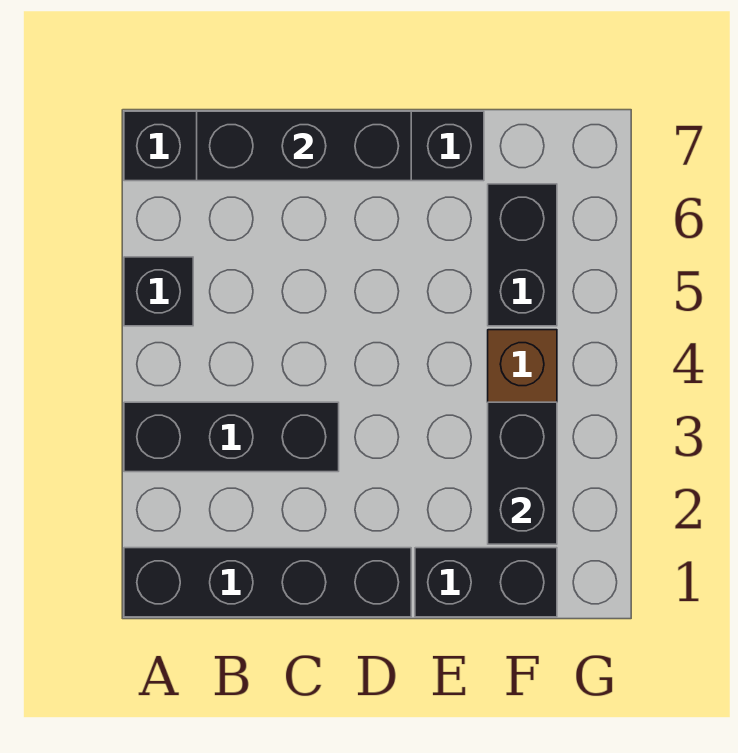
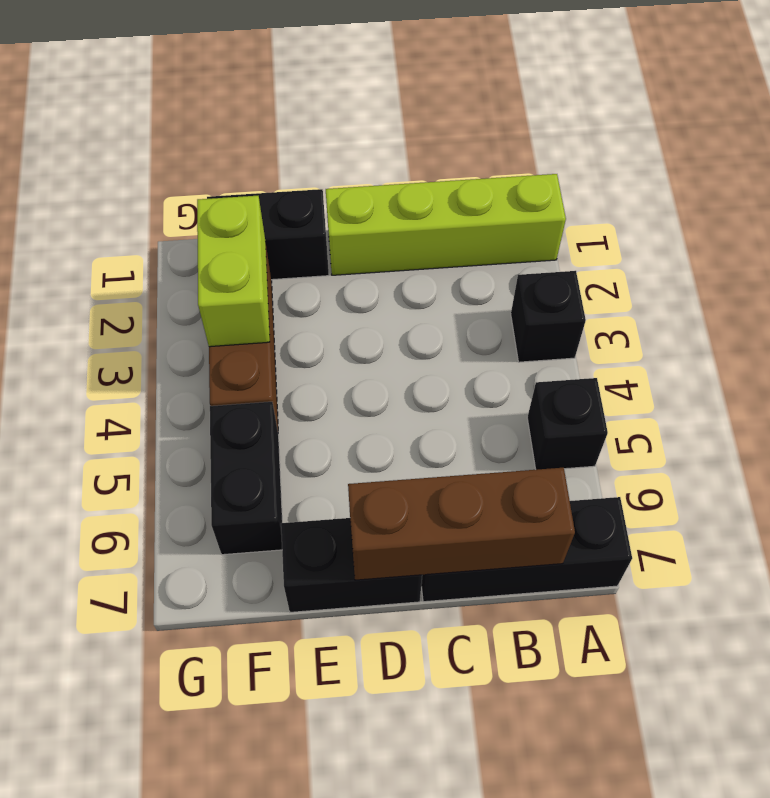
black brick A1:D1 level 1 -> lime brick A1:D1 level 1
black brick A3:C3 level 1 -> black brick A3 level 1
black brick B7:D7 level 2 -> brown brick B7:D7 level 2
black brick F2:F3 level 2 -> lime brick F2:F3 level 2

